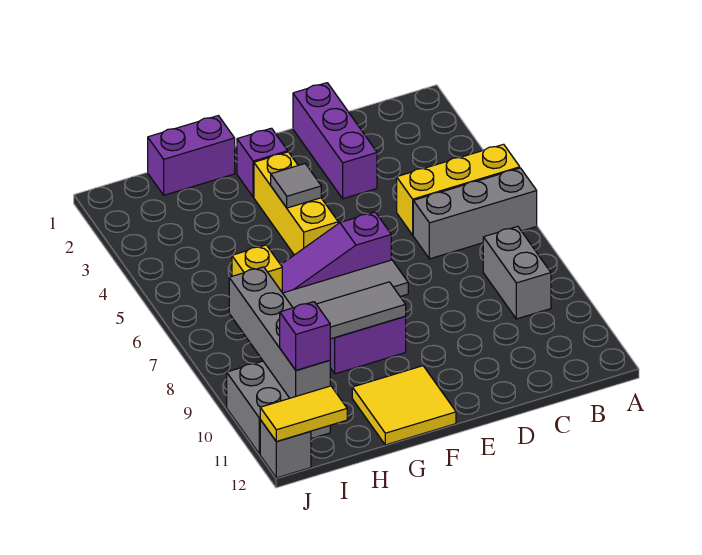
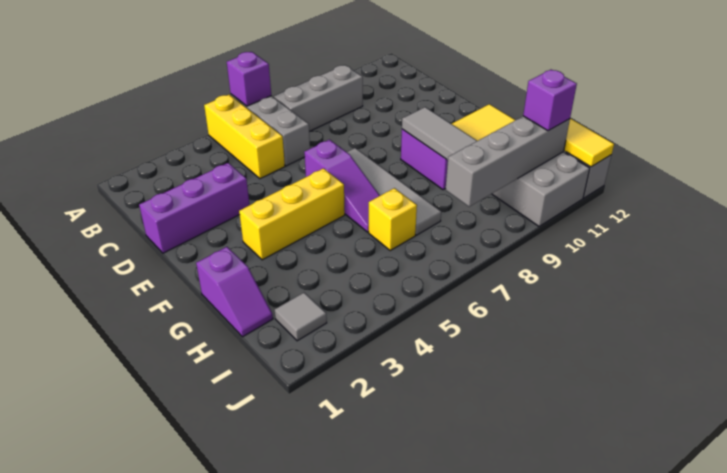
grey brick B8:B9 level 1 -> grey brick B7:B9 level 1
purple brick F2 level 1 -> purple brick A6 level 2
grey tile F4 level 2 -> grey tile I2 level 1
purple brick G1:H1 level 1 -> purple slope G1:H1 level 1 top G

